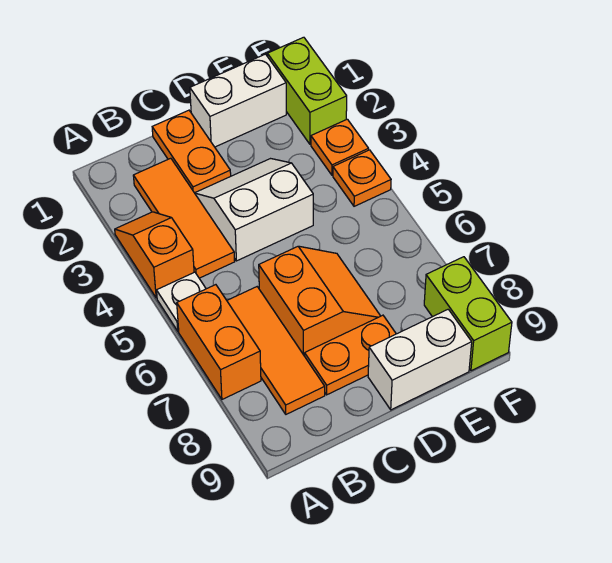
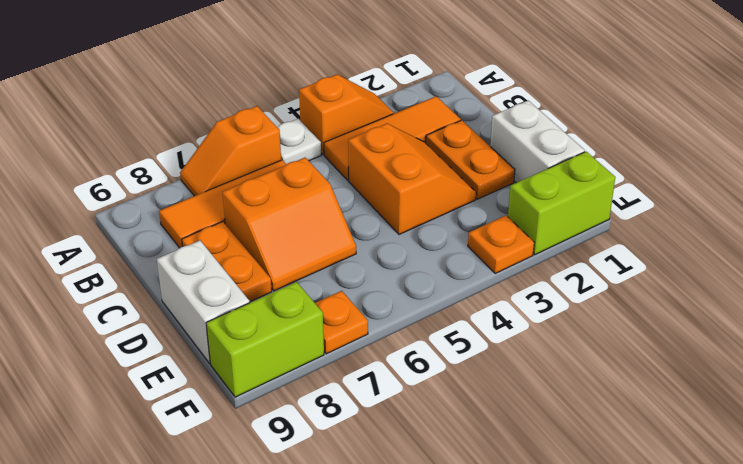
orange brick A6:A7 level 1 -> orange slope A6:A7 level 1 top 6
orange plate C1:C2 level 1 -> orange plate C2:D2 level 1
white slope C3:D4 level 1 top 4 -> orange slope C3:D4 level 1 top 4
orange plate F4 level 1 -> orange plate F7 level 1

